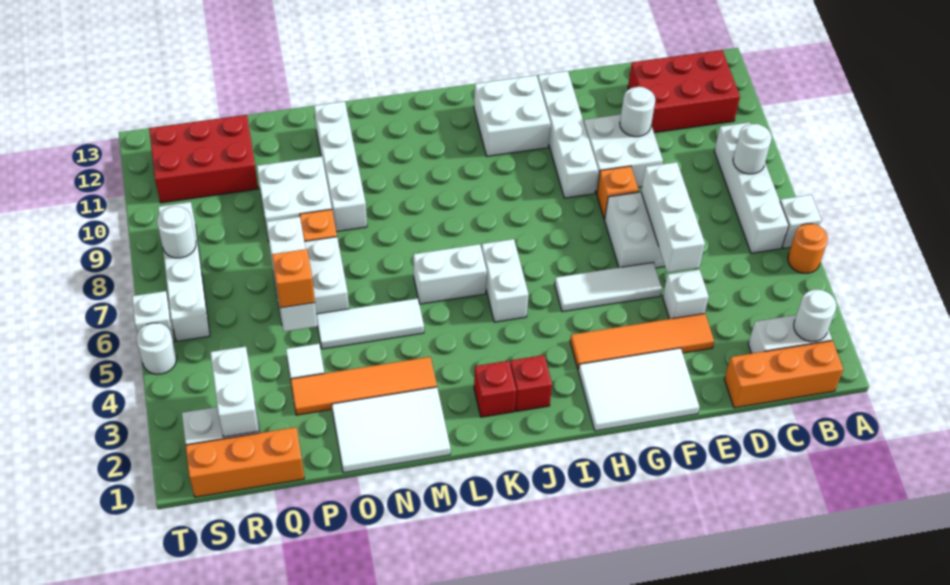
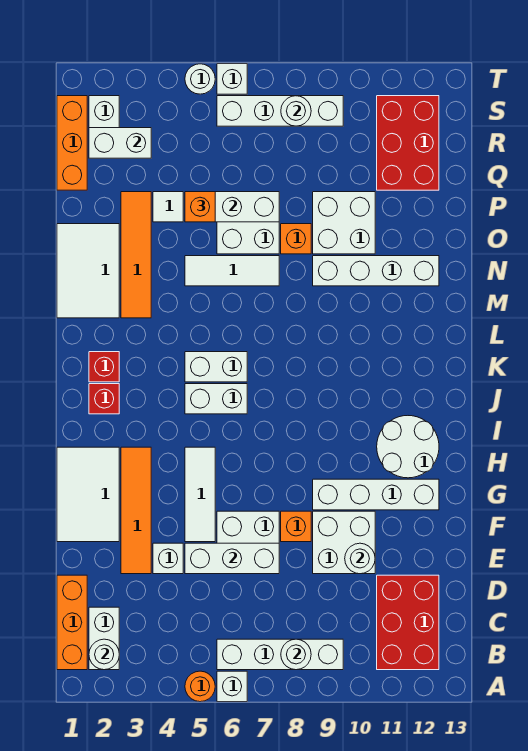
white brick H11:I12 level 1 -> white round brick H11:I12 level 1
white brick K6:L6 level 1 -> white brick K5:K6 level 1
white tile M5:O5 level 1 -> white tile N5:N7 level 1

